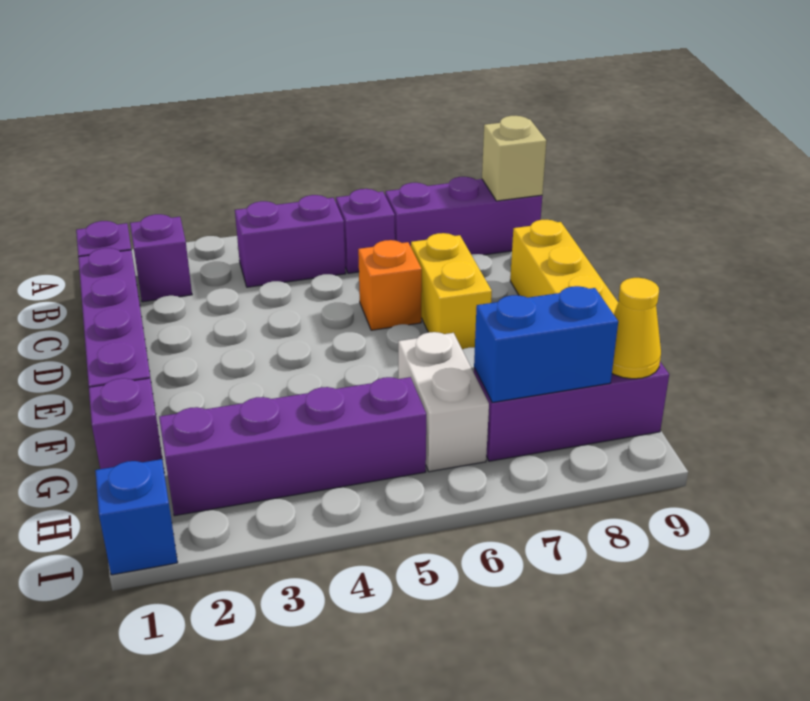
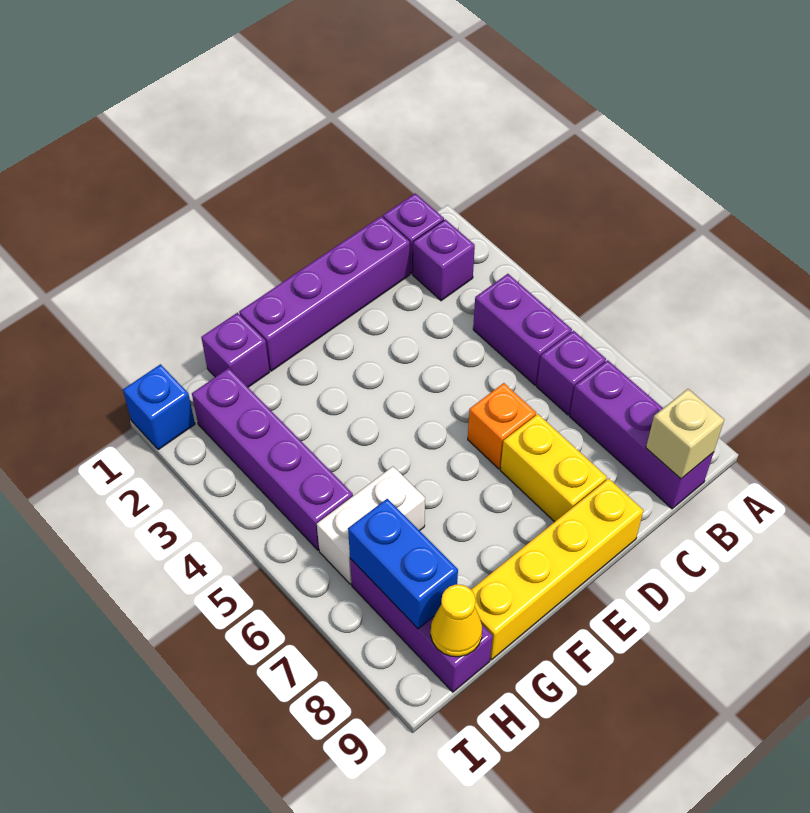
yellow brick D7:E7 level 1 -> yellow brick D7:D8 level 1

